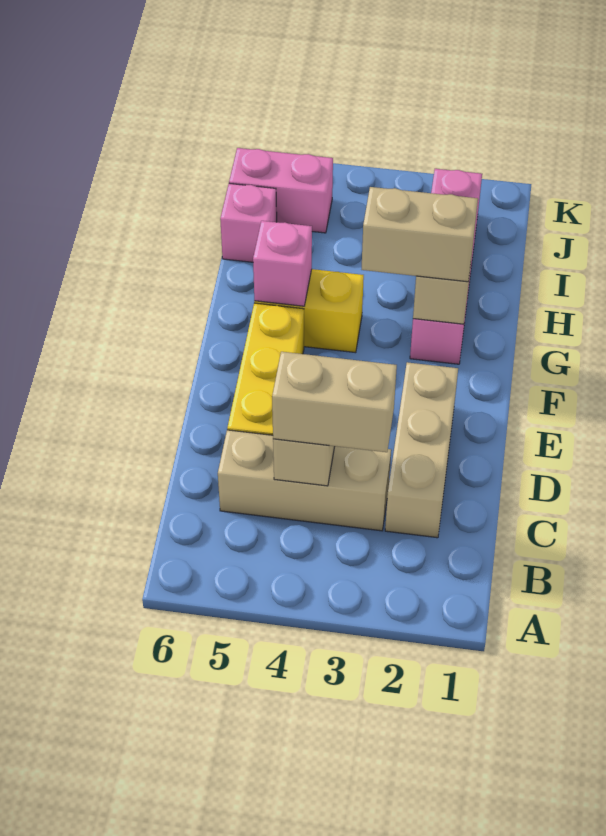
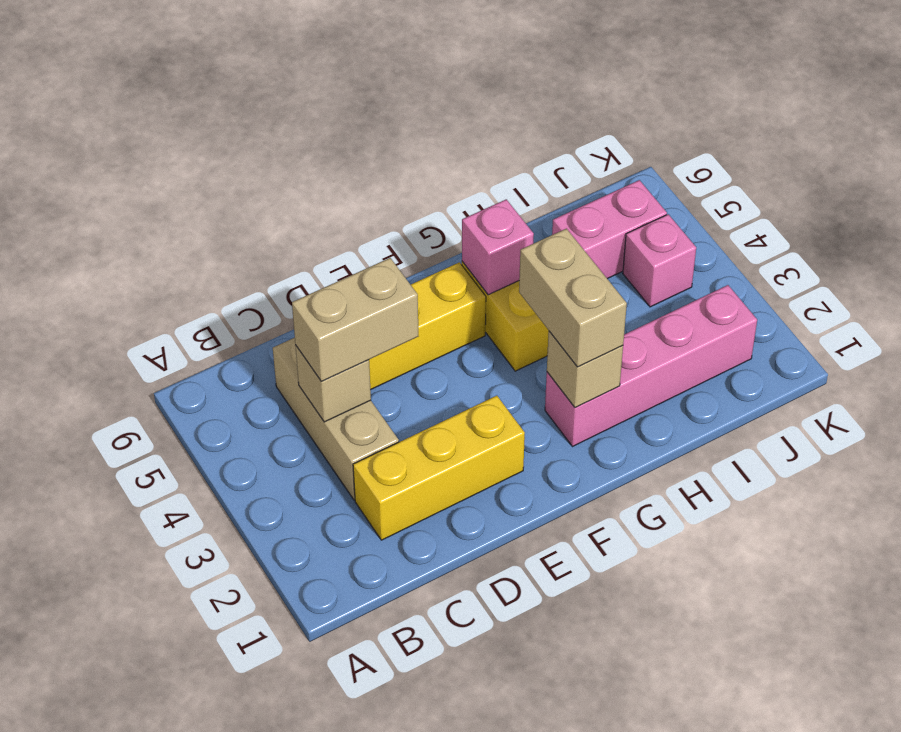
tan brick C2:E2 level 1 -> yellow brick C2:E2 level 1
tan brick C3:C4 level 3 -> tan brick C4:D4 level 3
pink brick I6 level 1 -> pink brick J4 level 1
pink brick J5:J6 level 1 -> pink brick I5:J5 level 1

